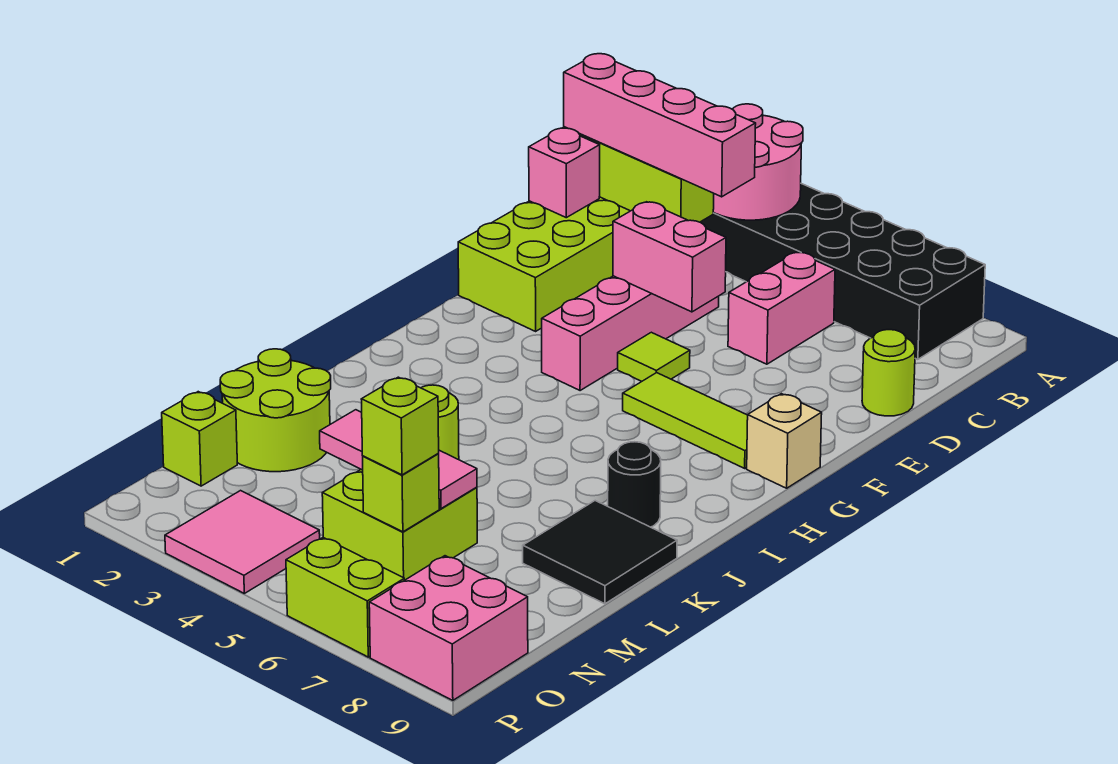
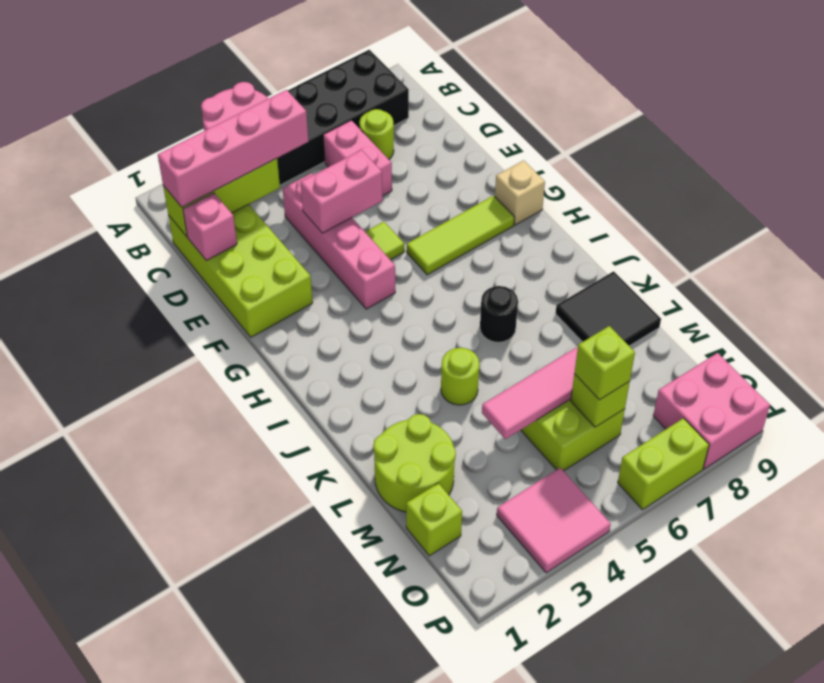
lime round brick D9 level 1 -> lime round brick C7 level 1
black round brick J8 level 1 -> black round brick J6 level 1

